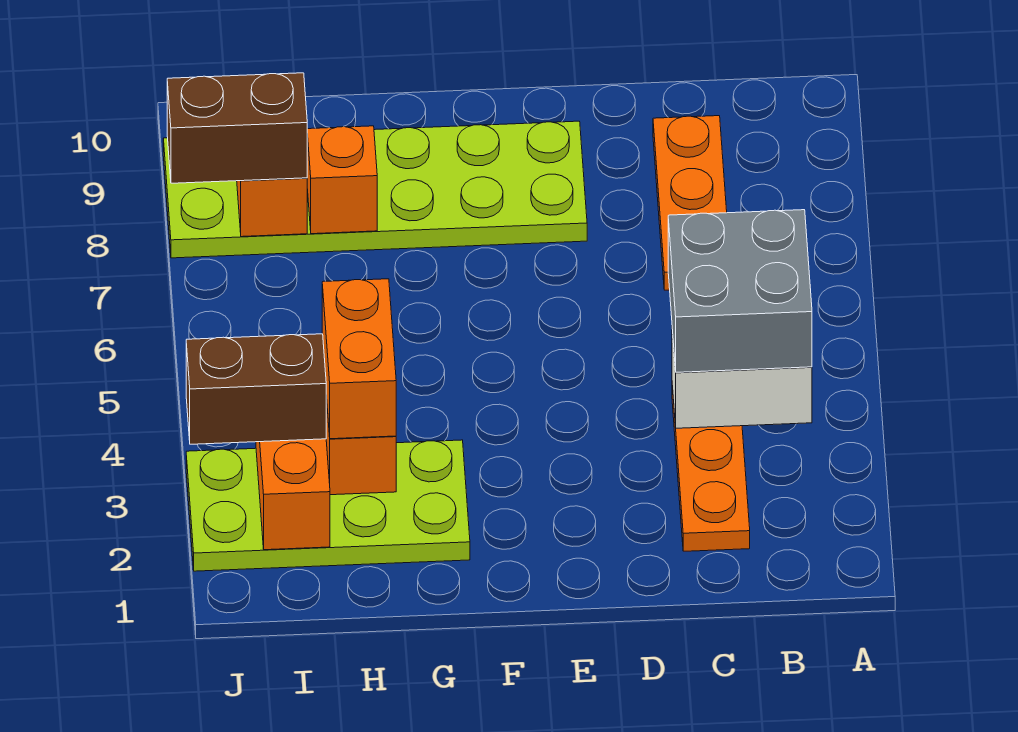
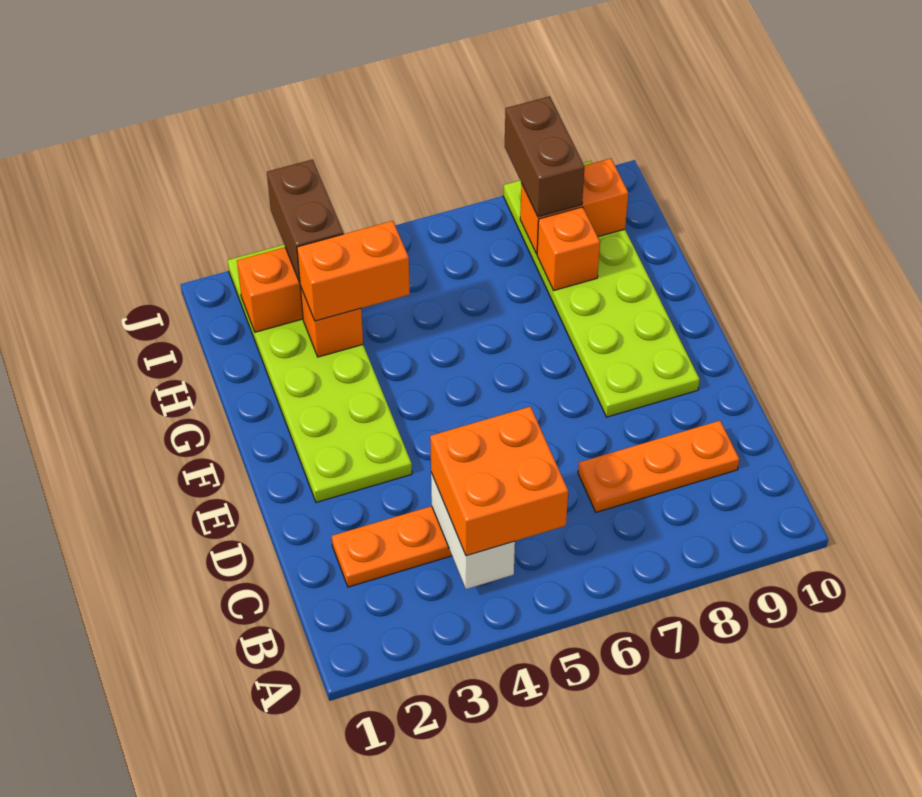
grey brick B4:C5 level 3 -> orange brick B4:C5 level 3
lime plate G2:J3 level 1 -> lime plate E2:J3 level 1

